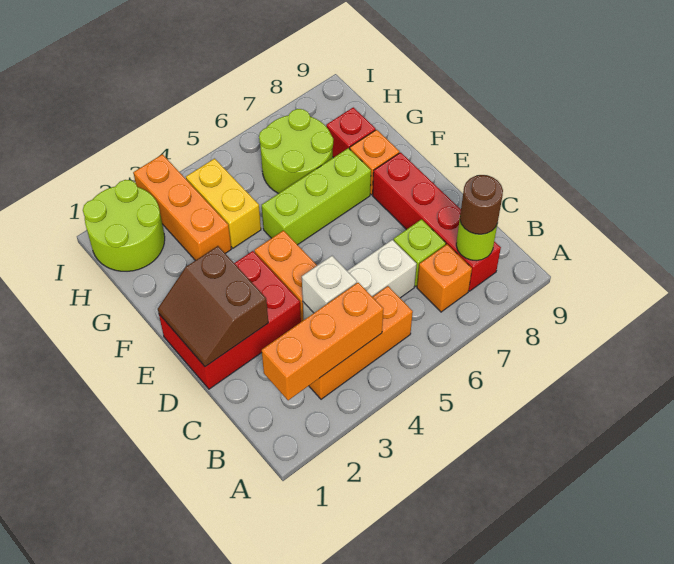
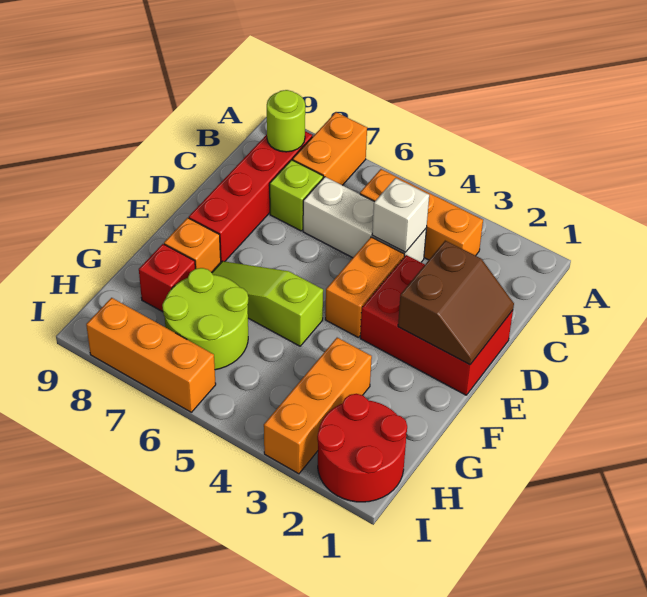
orange brick B2:B4 level 2 -> orange brick I6:I8 level 1
orange brick B7 level 1 -> orange brick A7:B7 level 1
brown round brick B8 level 3 -> none
lime brick F5:F7 level 1 -> lime slope F5:F7 level 1 top 5
yellow brick G4:H4 level 1 -> none
lime round brick H1:I2 level 1 -> red round brick H1:I2 level 1

